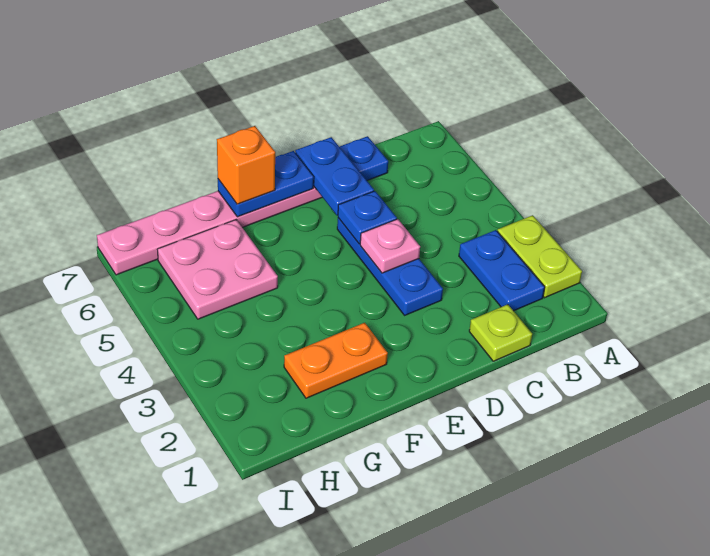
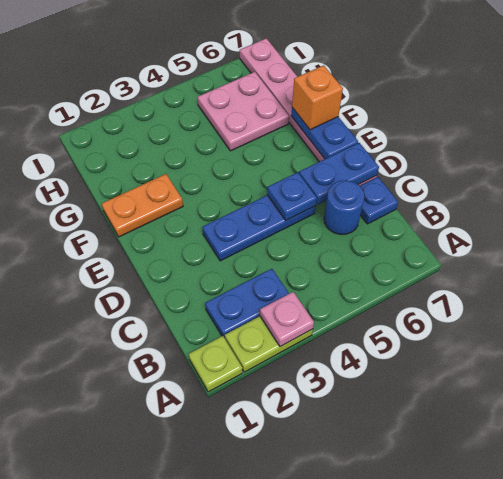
lime plate C1 level 1 -> lime plate A1 level 1
none -> blue round brick C6 level 1
pink plate D4 level 2 -> pink plate A3 level 2
orange plate F2:G2 level 1 -> orange plate F1:F2 level 1

